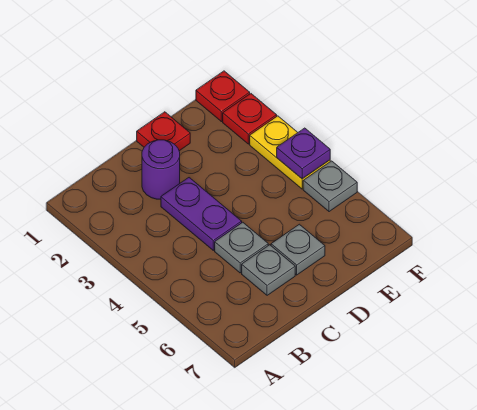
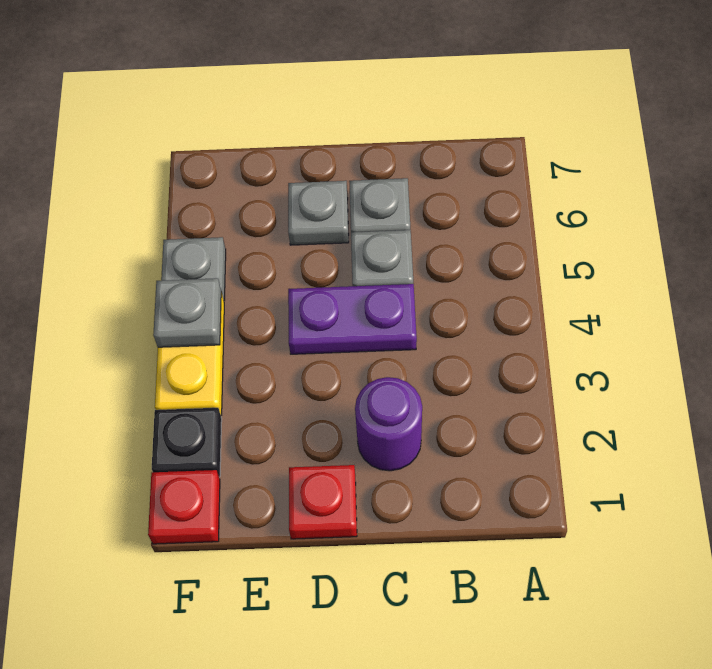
purple plate C3:C4 level 1 -> purple plate C4:D4 level 1
red plate F2 level 1 -> black plate F2 level 1
purple plate F4 level 2 -> grey plate F4 level 2

